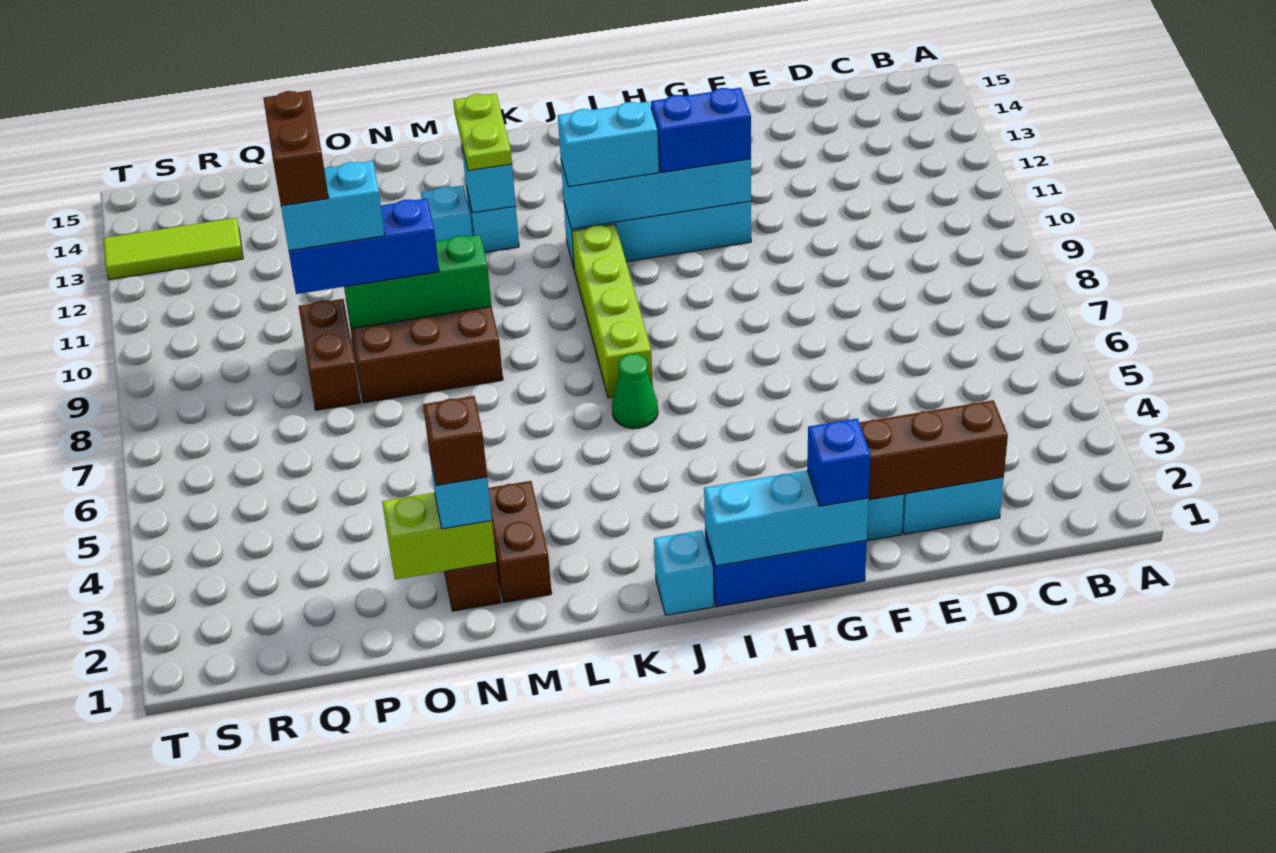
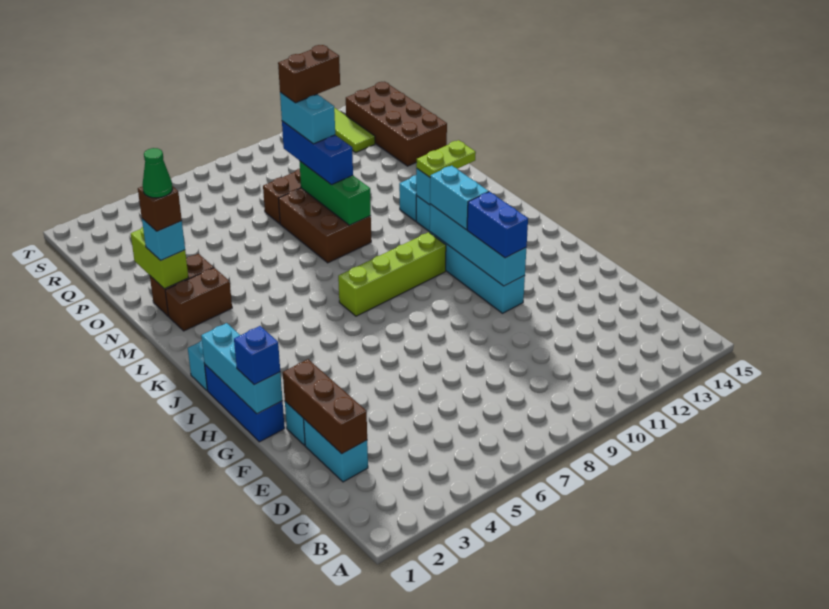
green cone J6 level 1 -> green cone N2 level 5
none -> brown brick P14:S15 level 1

